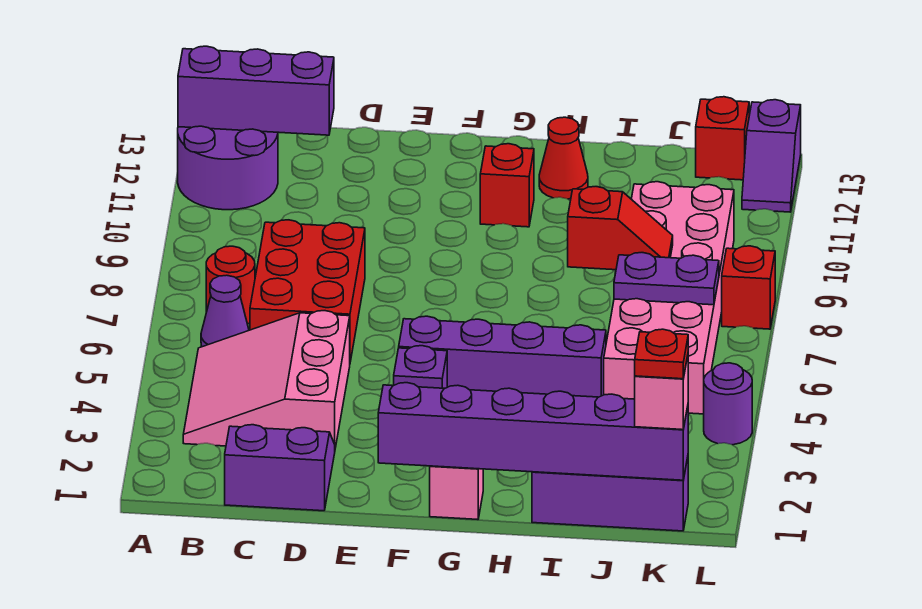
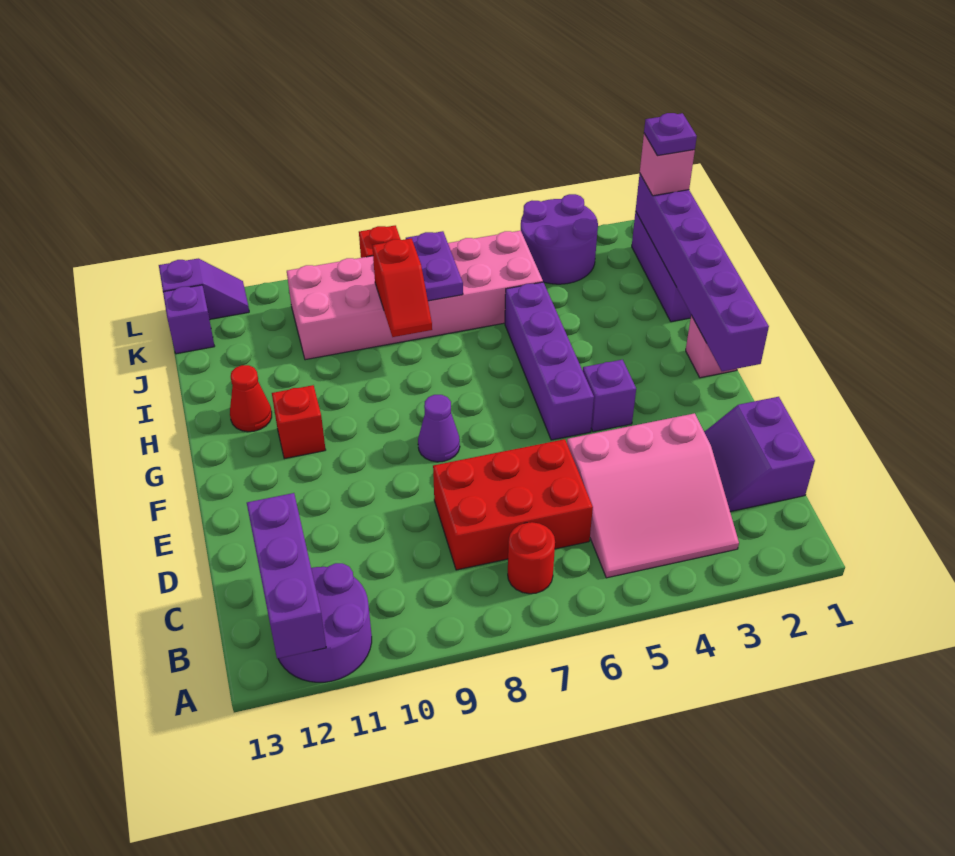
purple cone B6 level 1 -> purple cone F8 level 1
red slope I8:J8 level 2 top I -> red slope I8:J8 level 2 top J
red plate K1 level 4 -> purple plate K1 level 4
red brick K13 level 1 -> purple brick K13 level 1
purple round brick L4 level 1 -> purple round brick K3:L4 level 1

